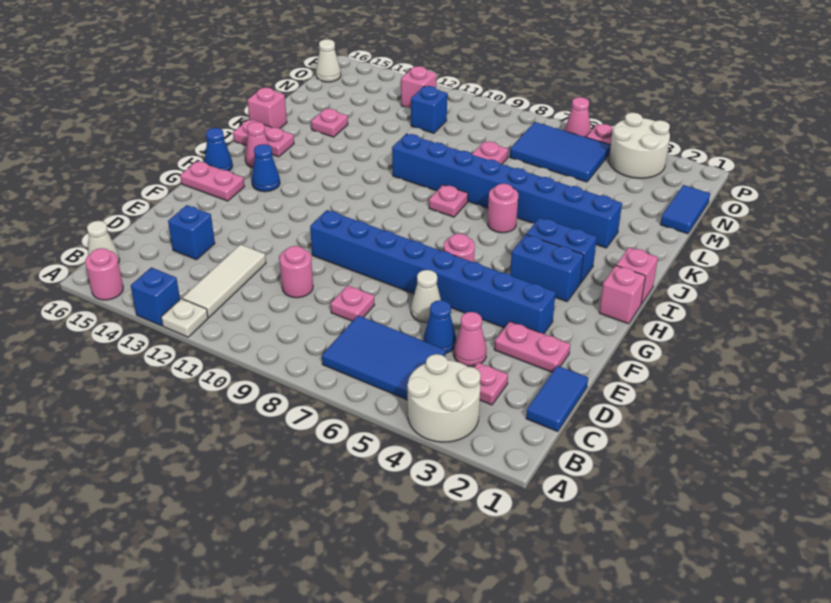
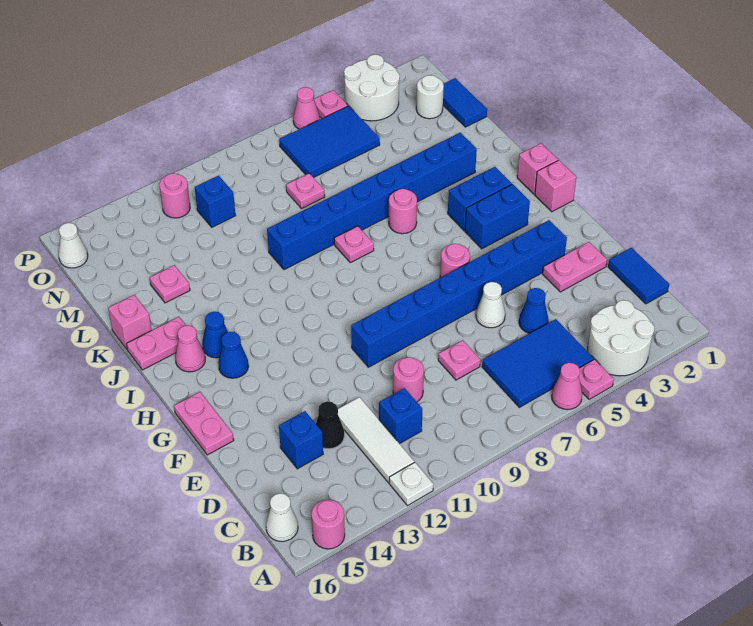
blue brick A13 level 1 -> blue brick C11 level 1
pink plate C3 level 1 -> pink plate A5 level 1
pink cone D4 level 1 -> pink cone A6 level 1
none -> black cone D13 level 1
pink plate G15:G16 level 1 -> pink plate F16:G16 level 1
blue cone H16 level 1 -> blue cone I14 level 1
none -> white round brick N2 level 1
pink brick O12 level 1 -> pink round brick O12 level 1

